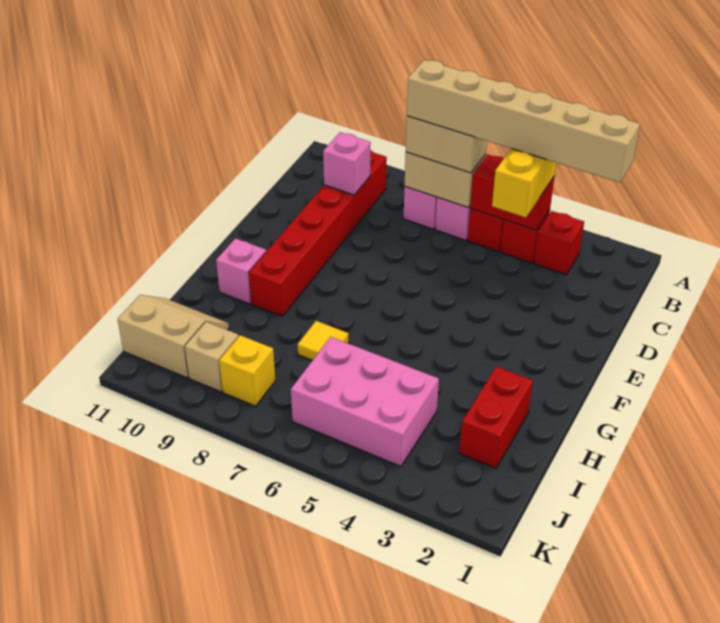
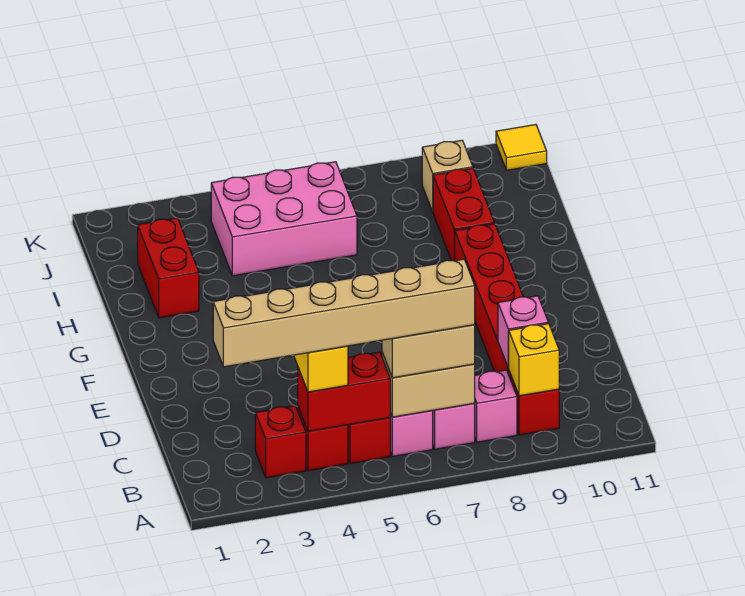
pink brick G10 level 1 -> pink brick B8 level 1
yellow tile H7 level 1 -> yellow tile K11 level 1
none -> red brick H9:I9 level 1
tan slope I10:J11 level 1 top J -> none
yellow brick J8 level 1 -> yellow brick B9 level 2

